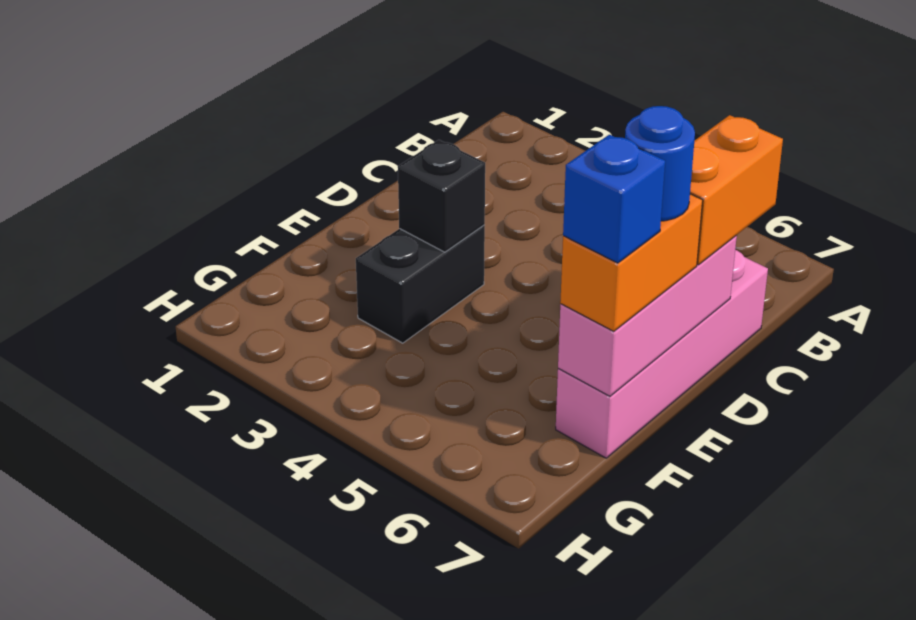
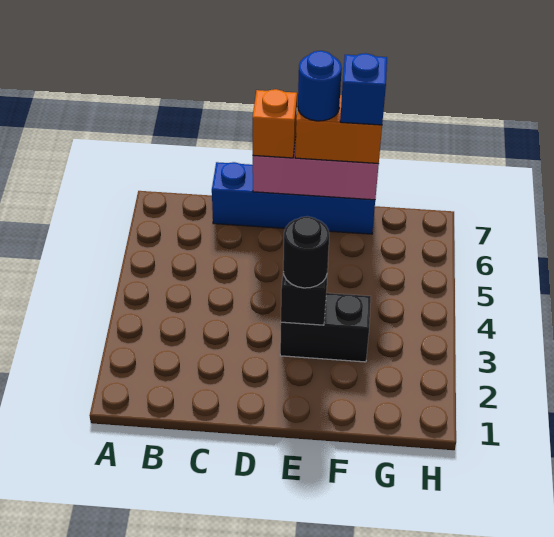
pink brick C7:F7 level 1 -> blue brick C7:F7 level 1
orange brick C7:D7 level 3 -> orange brick D7 level 3
none -> black round brick E3 level 3

